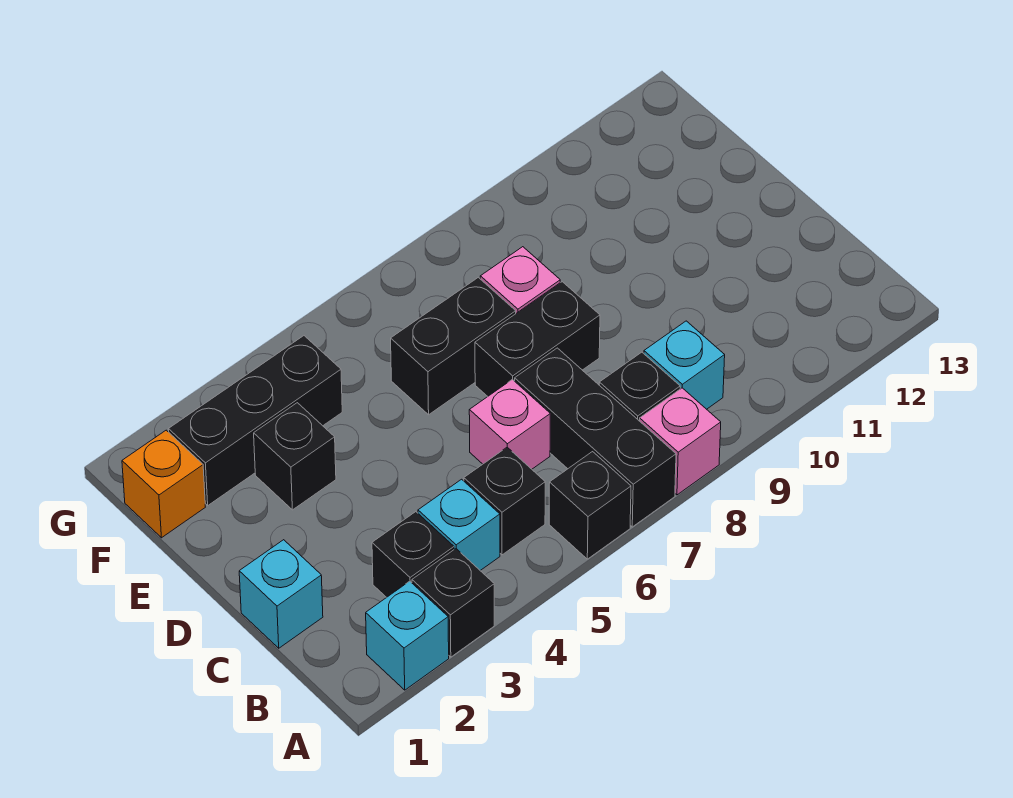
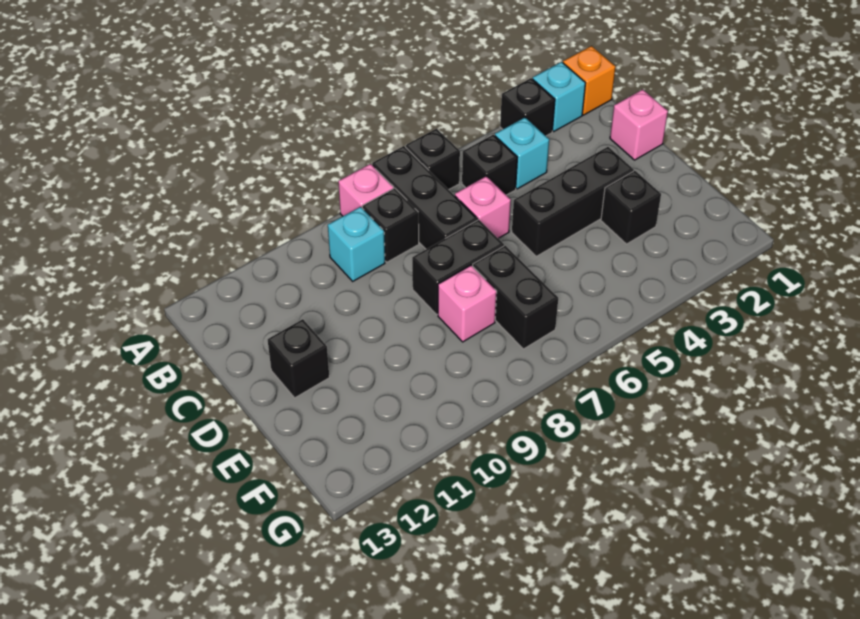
black brick B3 level 1 -> black brick D12 level 1
cyan brick C1 level 1 -> pink brick C1 level 1
black brick E6:E7 level 1 -> black brick E7:F7 level 1
orange brick F1 level 1 -> orange brick A1 level 1
black brick F2:F4 level 1 -> black brick D3:D5 level 1

